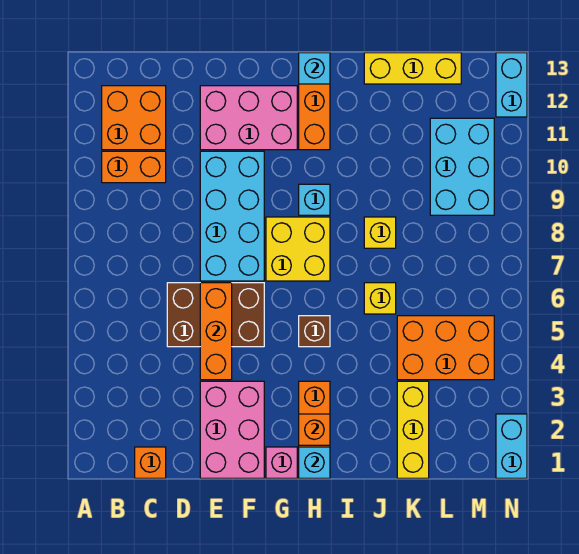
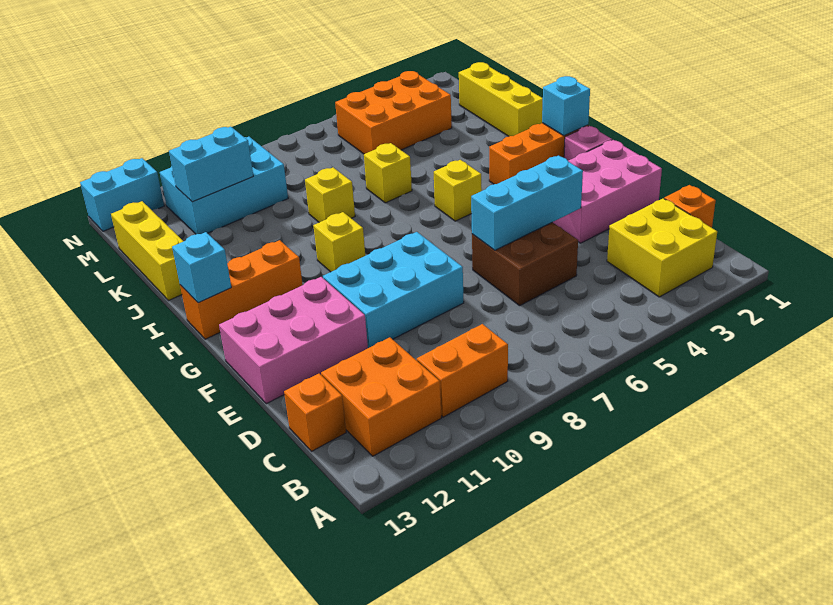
orange brick B10:C10 level 1 -> orange brick B9:B10 level 1
brown brick D5:F6 level 1 -> brown brick D5:E6 level 1
orange brick E4:E6 level 2 -> cyan brick E4:E6 level 2
cyan brick E7:F10 level 1 -> cyan brick E8:F10 level 1
pink brick E11:G12 level 1 -> pink brick E11:F13 level 1
yellow brick G7:H8 level 1 -> yellow brick B2:C3 level 1
orange brick H2 level 2 -> orange brick C13 level 1
brown brick H5 level 1 -> yellow brick H5 level 1
cyan brick H9 level 1 -> yellow brick H9 level 1
yellow brick K1:K3 level 1 -> yellow brick J1:L1 level 1
orange brick K4:M5 level 1 -> orange brick L3:M5 level 1
cyan brick N1:N2 level 1 -> cyan brick L10:L11 level 2

